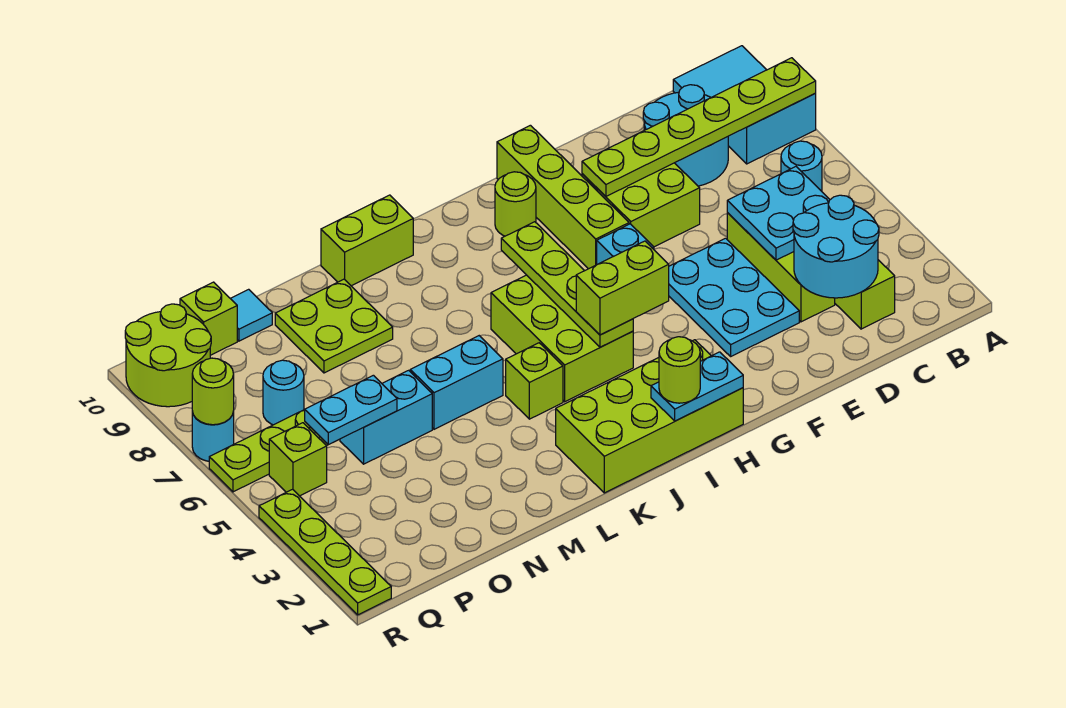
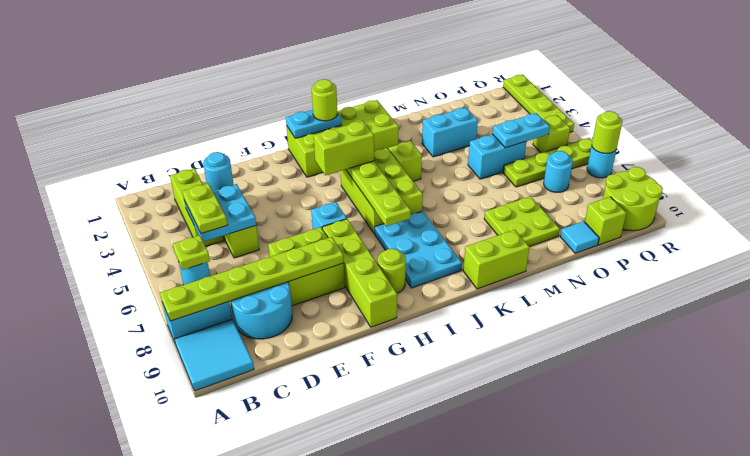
none -> lime plate B6 level 2
cyan round brick C2:D3 level 2 -> cyan round brick D3 level 2
none -> lime plate C4:C5 level 3
cyan plate E3:F5 level 1 -> cyan plate I7:J9 level 1
cyan brick L5:M5 level 1 -> cyan brick M3:N3 level 1

